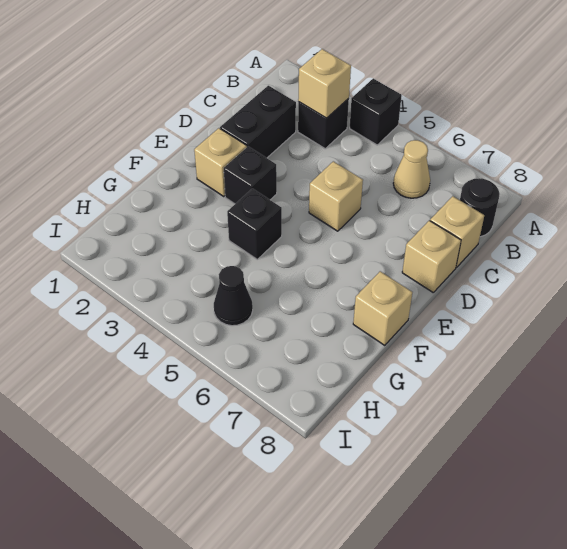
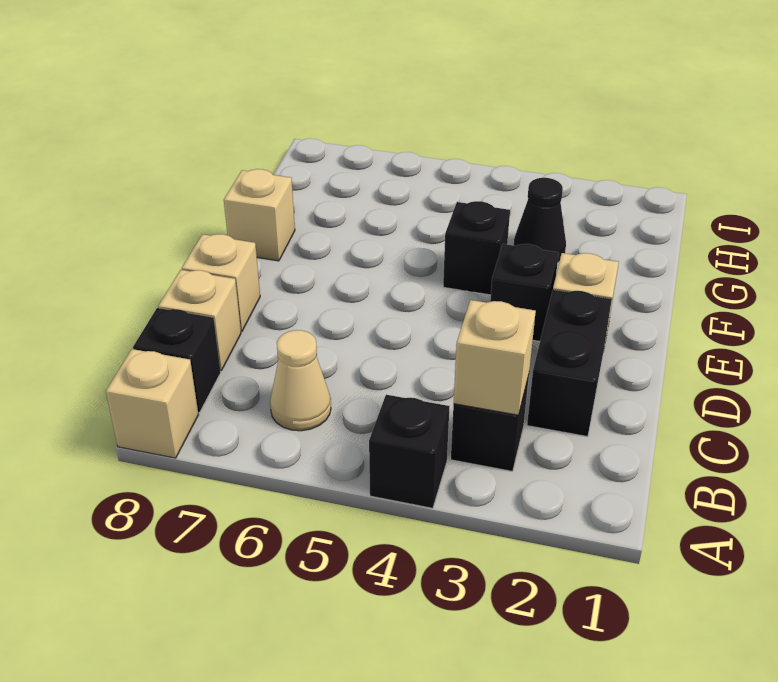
black round brick B8 level 1 -> black brick B8 level 1
tan brick D5 level 1 -> tan brick A8 level 1
black cone H5 level 1 -> black cone G3 level 1

